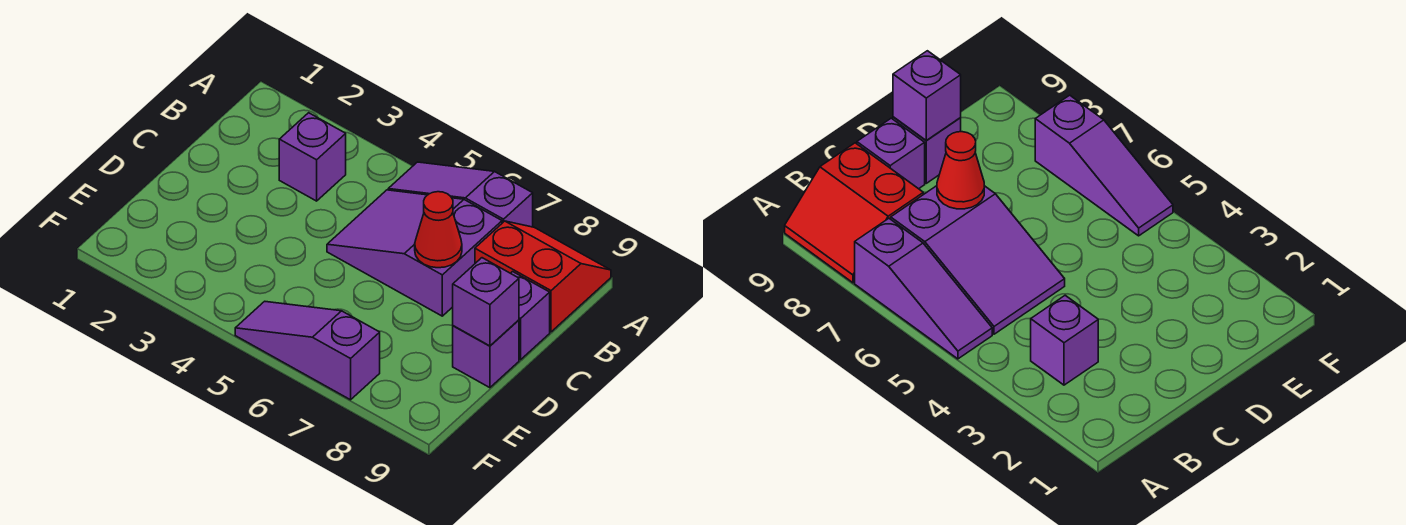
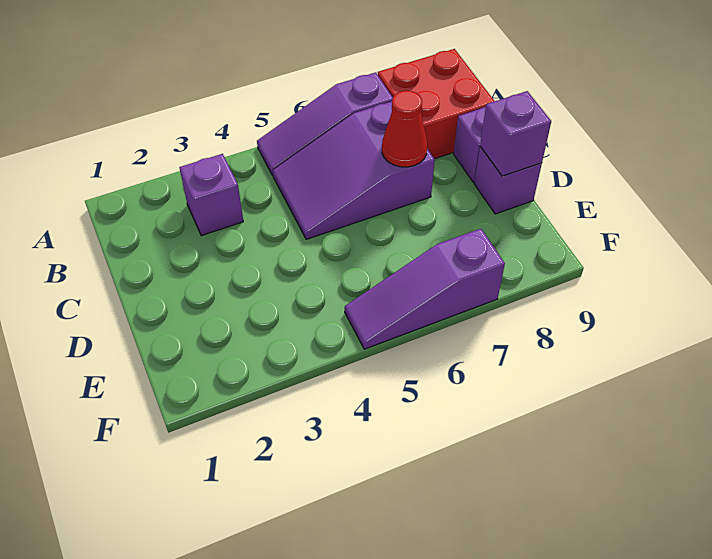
red slope A8:B9 level 1 top B -> red brick A8:B9 level 1

